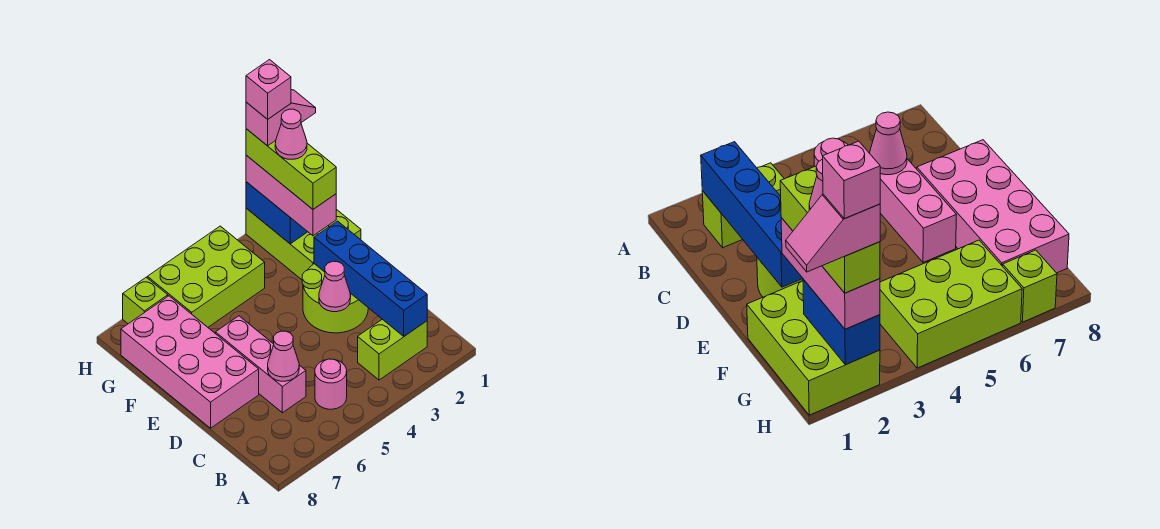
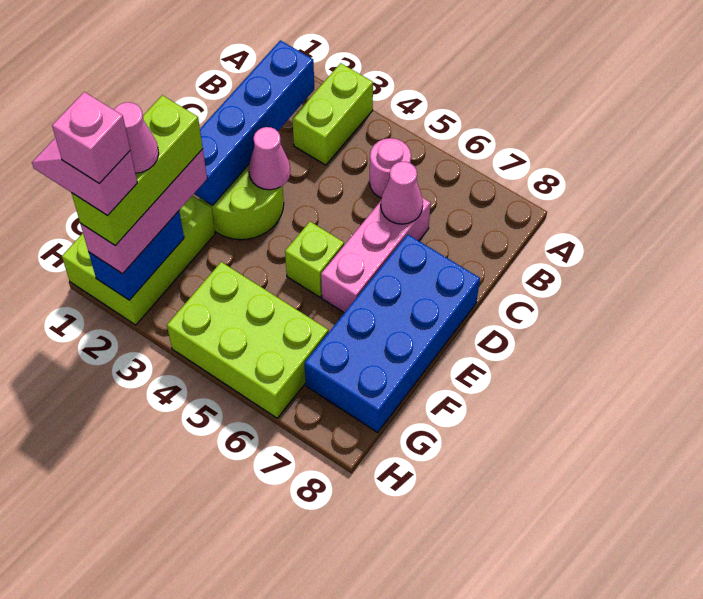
lime brick B2:B3 level 1 -> lime brick A3:B3 level 1
pink brick D7:G8 level 1 -> blue brick D7:G8 level 1
lime brick H7 level 1 -> lime brick E5 level 1

